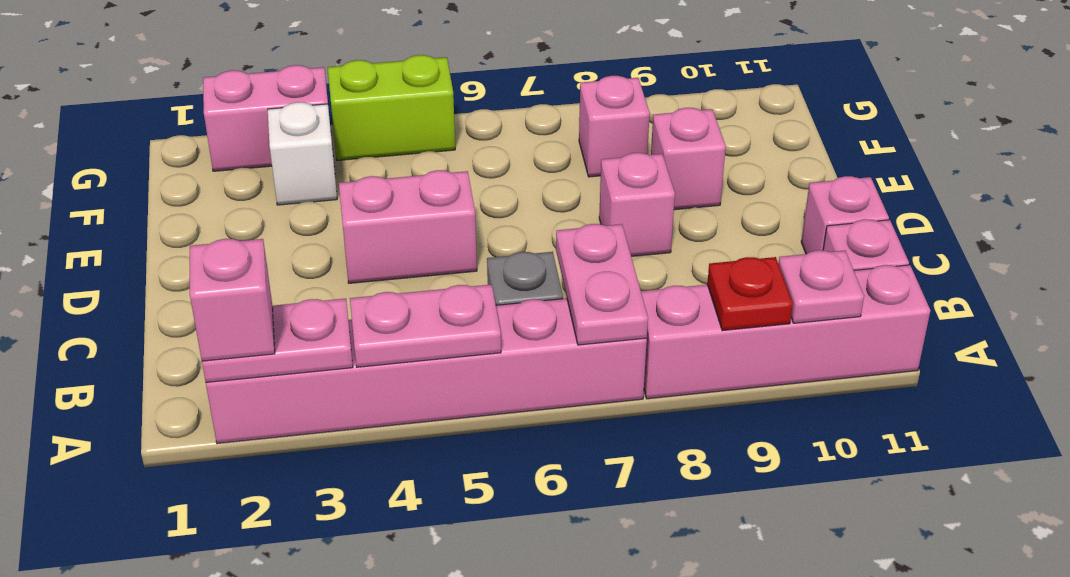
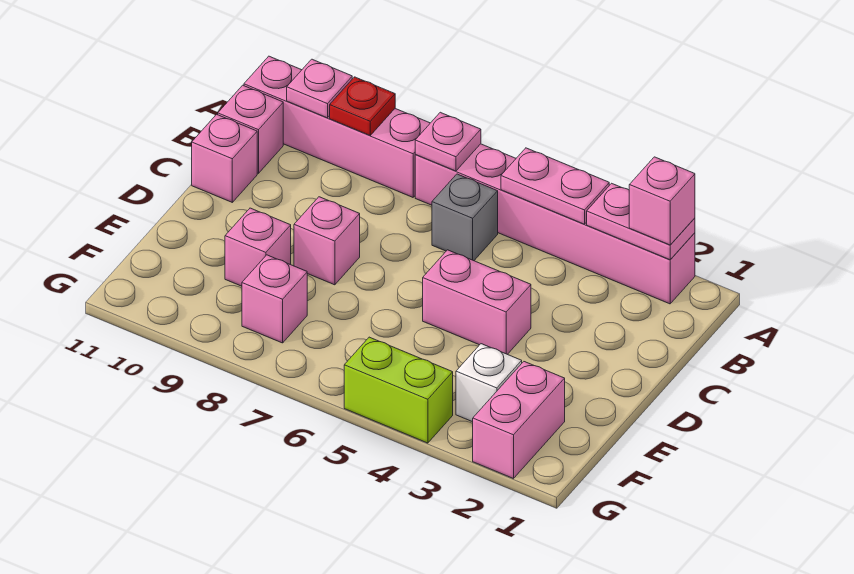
pink plate A7:B7 level 2 -> pink plate A7 level 2
pink brick G2:G3 level 1 -> pink brick F2:G2 level 1

